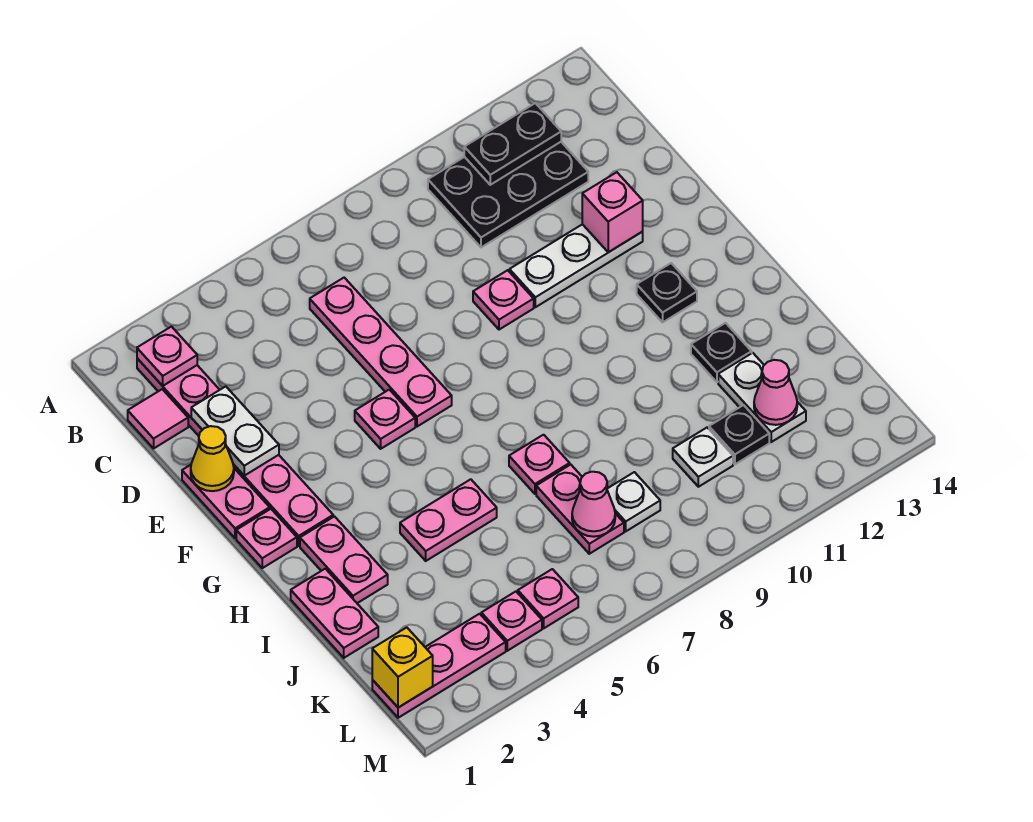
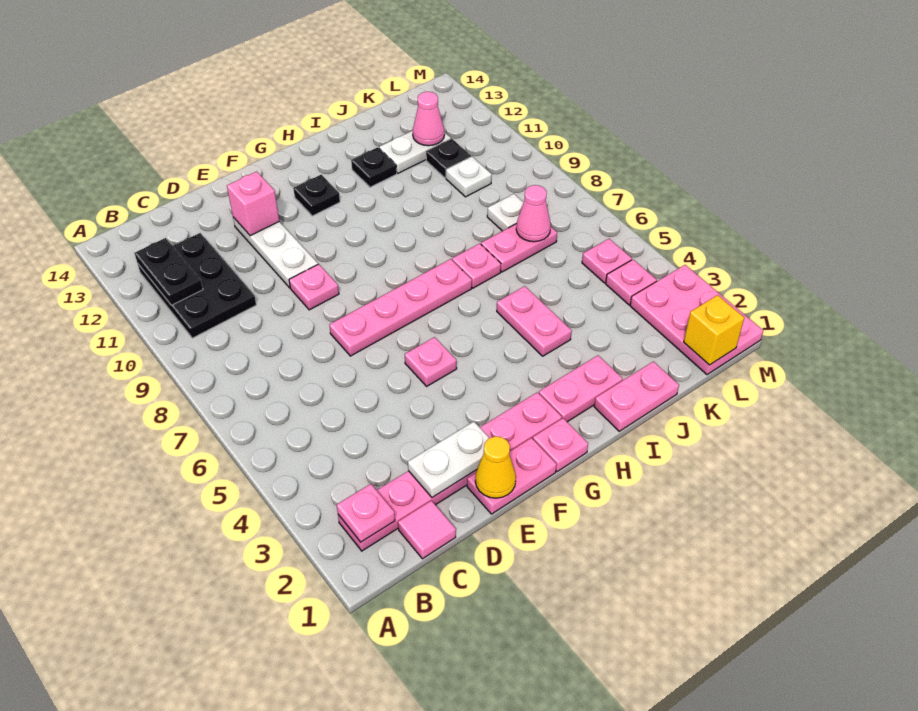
pink plate C6:F6 level 1 -> pink plate E7:H7 level 1
pink plate L1:L3 level 1 -> pink plate L1:M3 level 1

